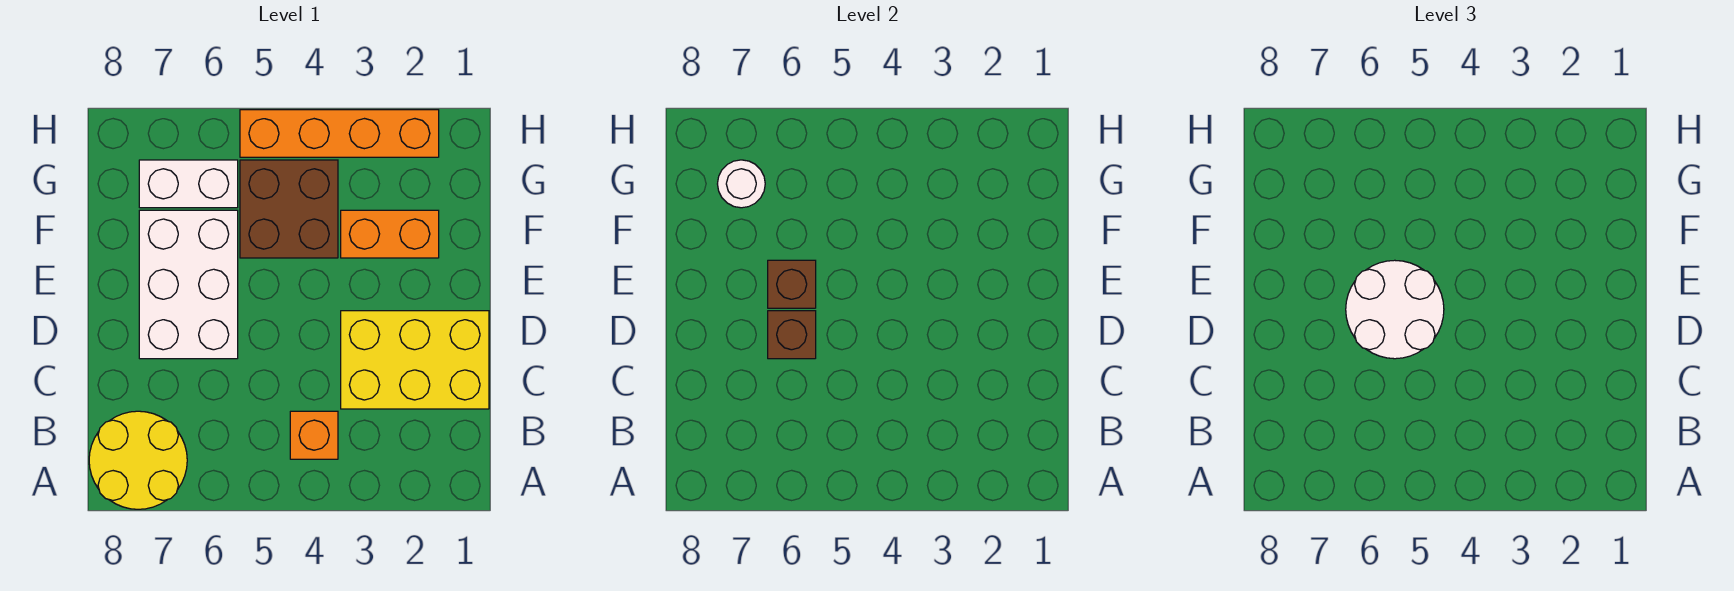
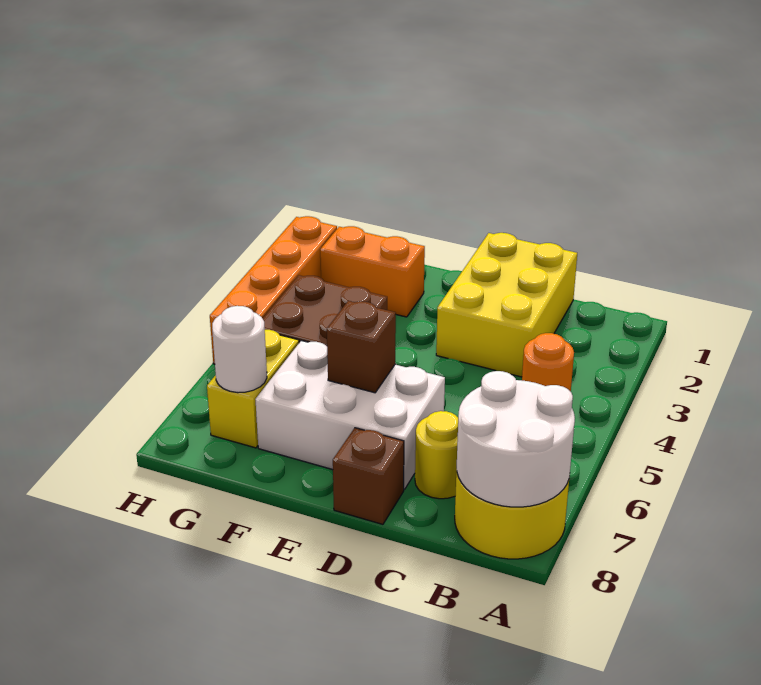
orange brick B4 level 1 -> orange round brick B4 level 1
none -> yellow round brick C7 level 1
white round brick D5:E6 level 3 -> white round brick A7:B8 level 2
brown brick D6 level 2 -> brown brick D8 level 1
orange brick F2:F3 level 1 -> orange brick F2:G2 level 1
white brick G6:G7 level 1 -> yellow brick G6:G7 level 1

